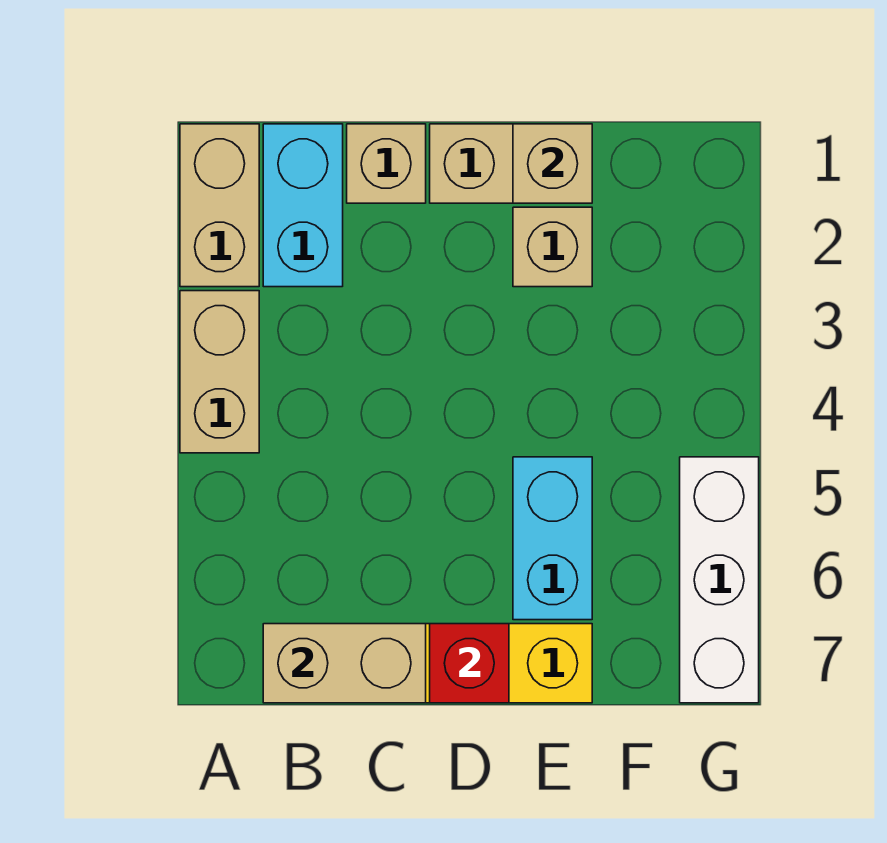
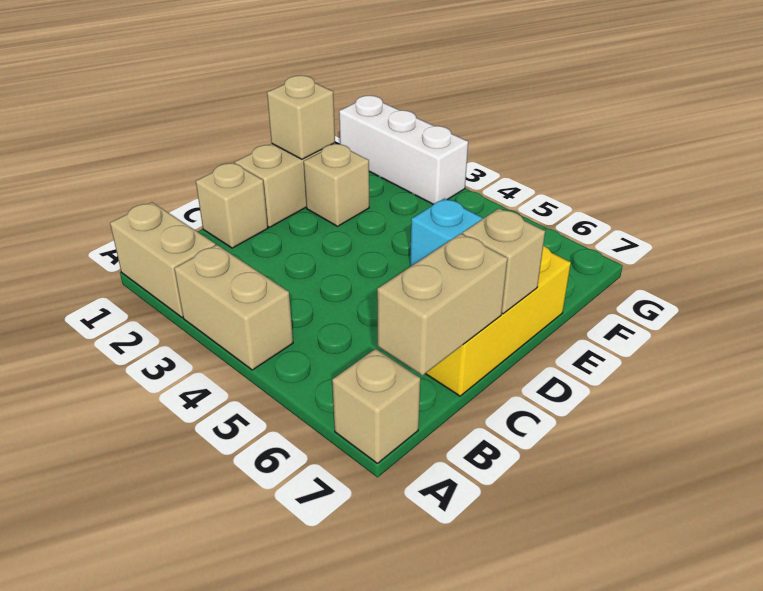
none -> tan brick A7 level 1
cyan brick B1:B2 level 1 -> none
red brick D7 level 2 -> tan brick D7 level 2
white brick G5:G7 level 1 -> white brick G1:G3 level 1

